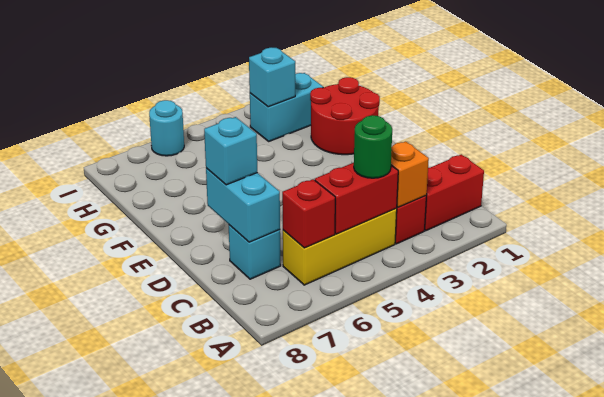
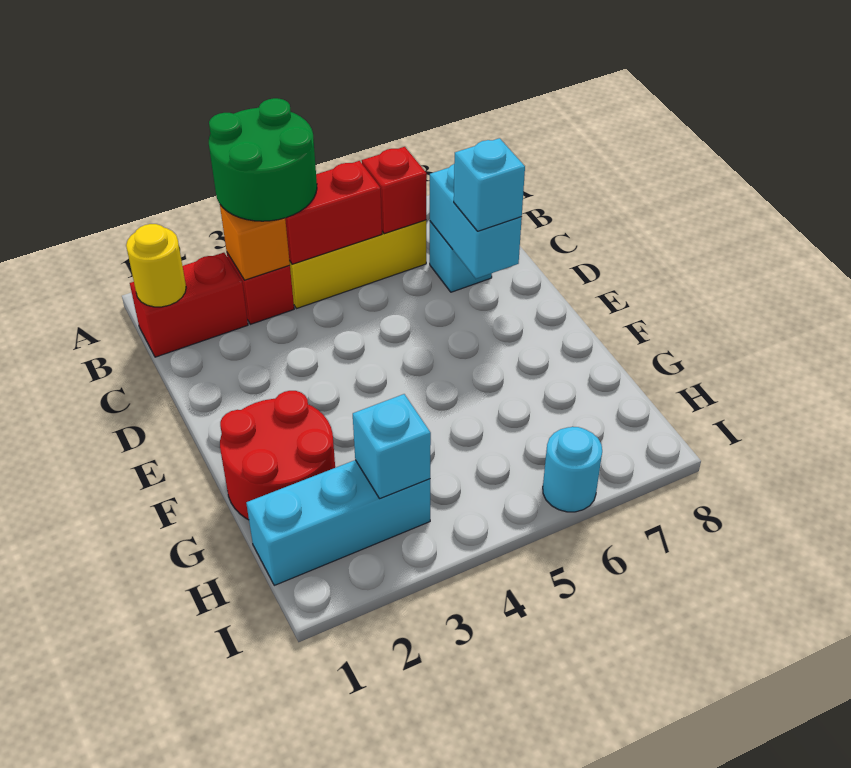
none -> yellow round brick B1 level 2
green round brick B4 level 3 -> green round brick A3:B4 level 3
cyan brick H2:H3 level 1 -> cyan brick H1:H3 level 1

